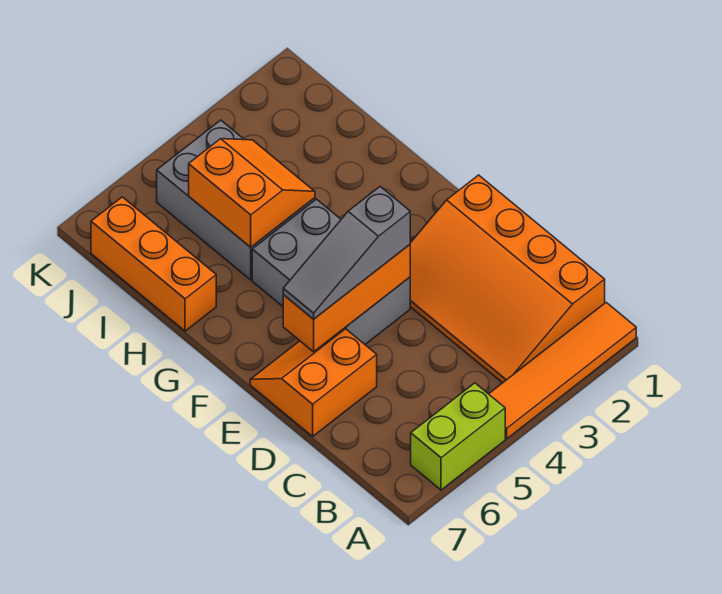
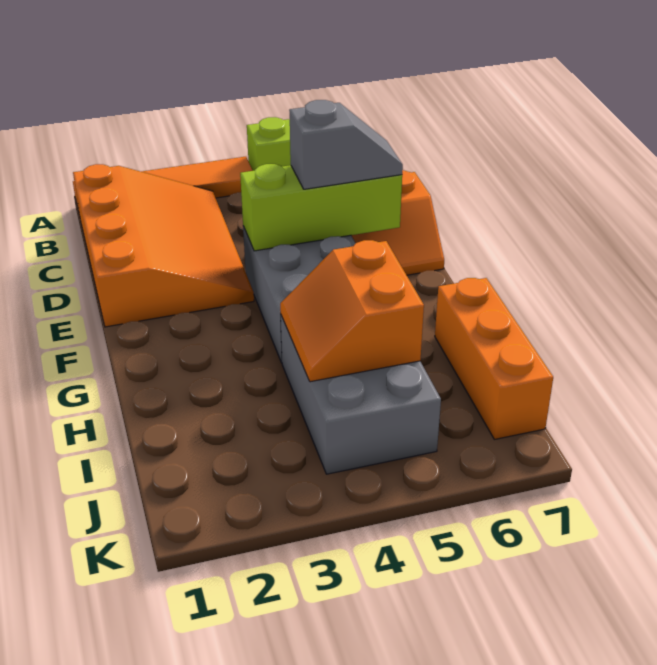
orange brick E4:E6 level 2 -> lime brick E4:E6 level 2
grey slope E4:E6 level 3 top 4 -> grey slope E5:E6 level 3 top 5

